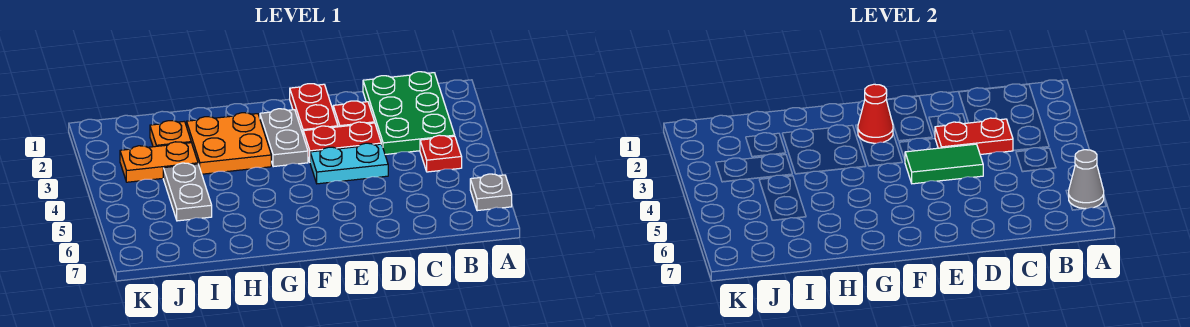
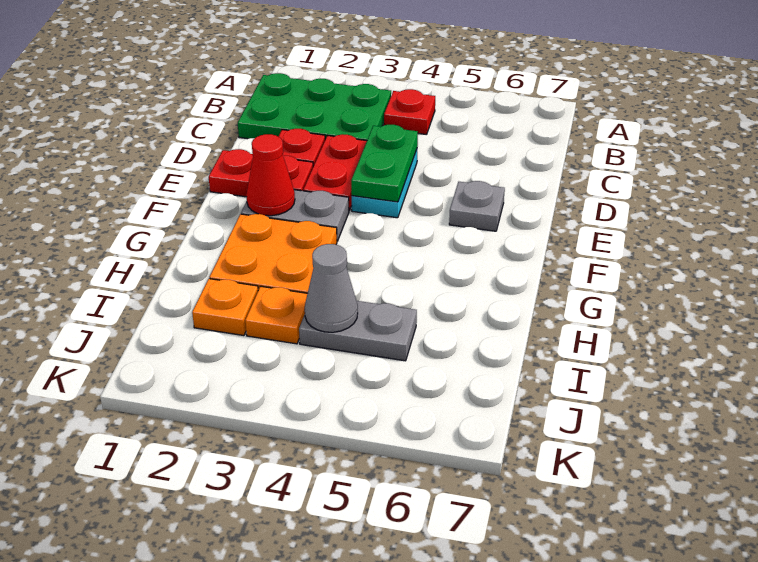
grey plate A6 level 1 -> grey plate E6 level 1
grey cone A6 level 2 -> grey cone I4 level 2
red plate C3:D3 level 2 -> none
green tile D4:E4 level 2 -> green plate D4:E4 level 2
orange plate I3:J3 level 1 -> orange plate I3 level 1

